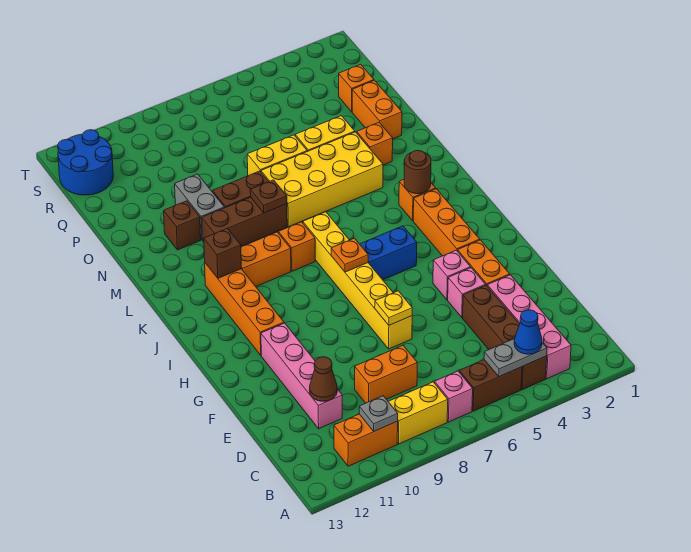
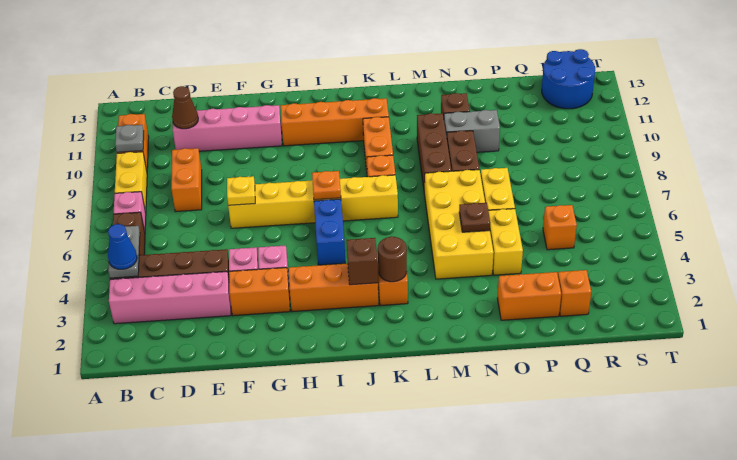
brown brick K11 level 2 -> brown brick J3 level 2
brown plate M8 level 2 -> brown plate N5 level 2
orange brick N3 level 1 -> orange brick Q5 level 1

